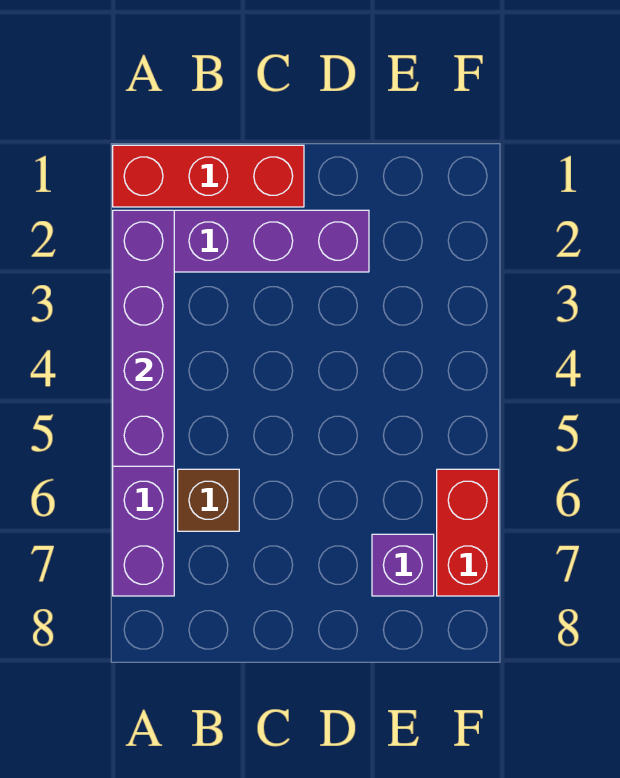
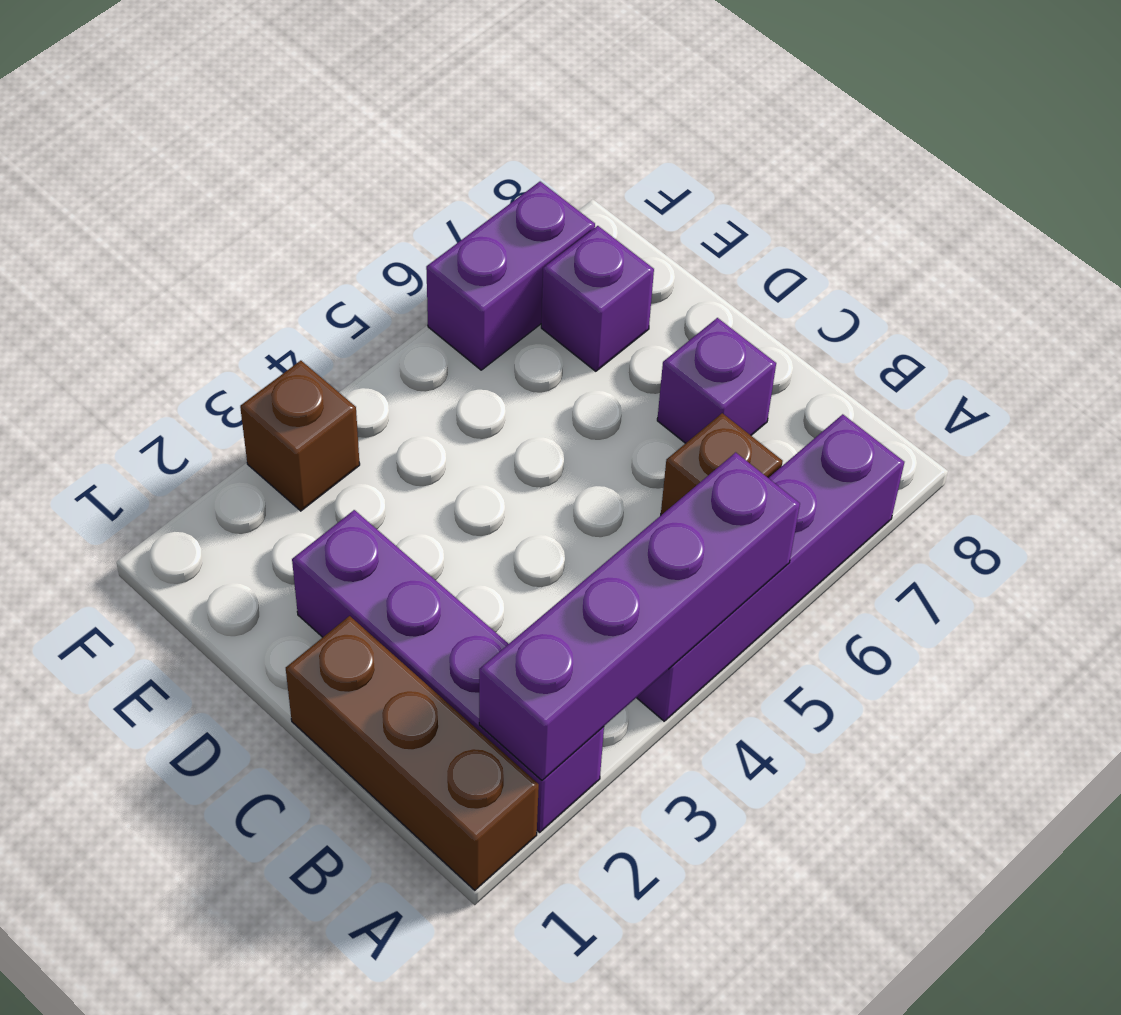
red brick A1:C1 level 1 -> brown brick A1:C1 level 1
none -> purple brick C7 level 1
none -> brown brick F3 level 1
red brick F6:F7 level 1 -> purple brick F6:F7 level 1

